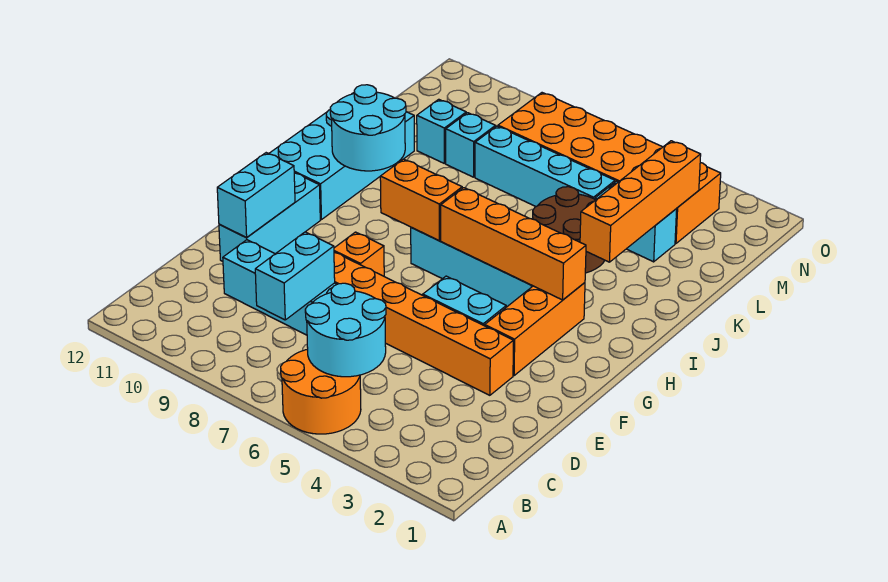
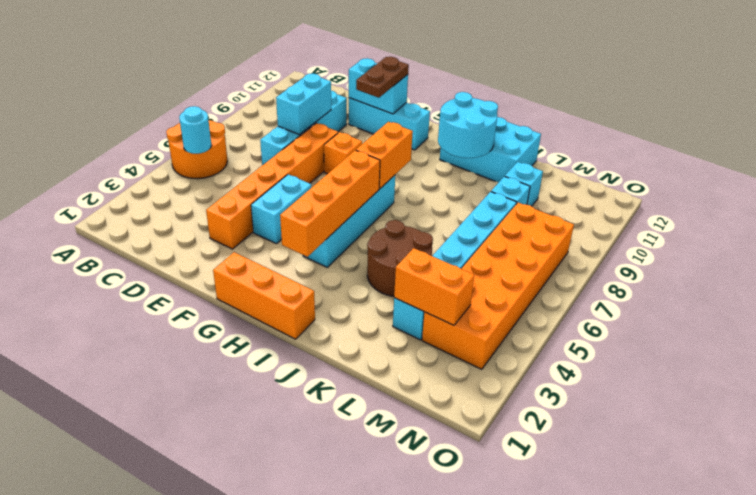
cyan round brick B5:C6 level 2 -> cyan round brick B5 level 2
cyan brick C8:D8 level 2 -> cyan brick D8:D9 level 2
orange brick F3:H3 level 1 -> orange brick G1:I1 level 1
none -> brown plate F10:F11 level 3
cyan brick H11:K12 level 1 -> cyan brick I11:K12 level 1
orange brick J3:M3 level 2 -> orange brick L3:M3 level 2

